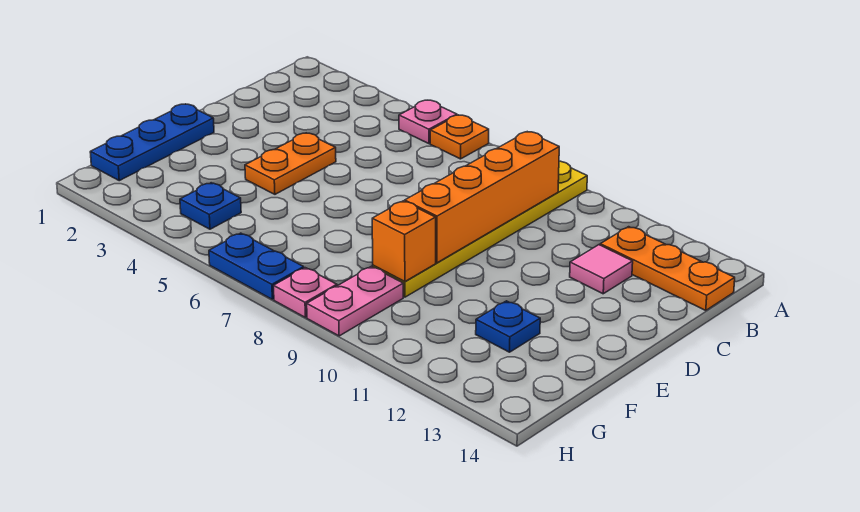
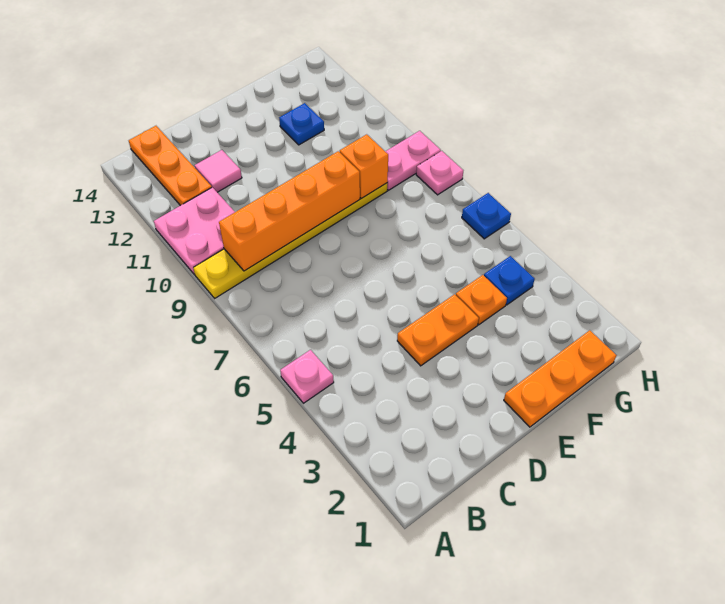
orange plate A6 level 1 -> orange plate F4 level 1
none -> pink plate A10:B11 level 1
blue plate E1:G1 level 1 -> orange plate E1:G1 level 1
blue plate H6:H7 level 1 -> blue plate H6 level 1

